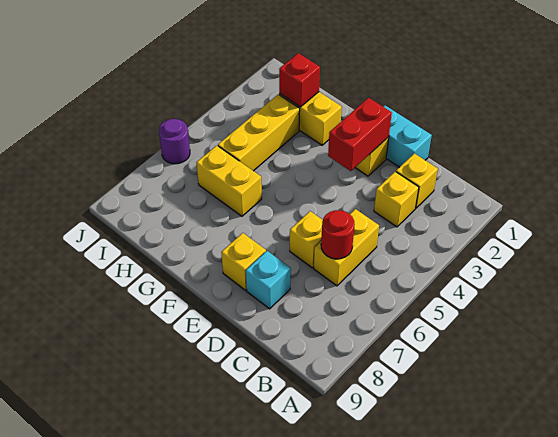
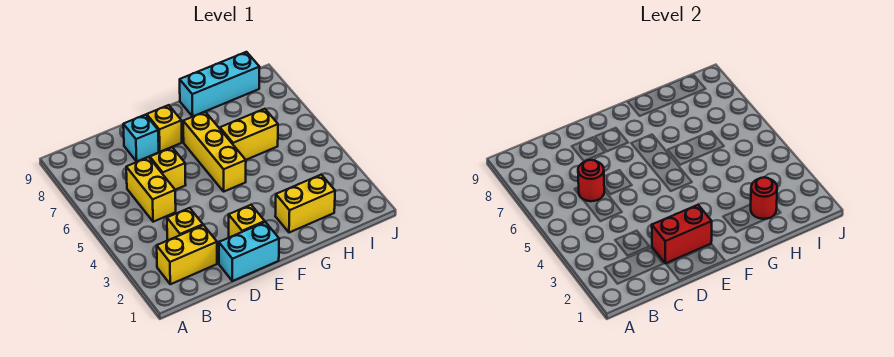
yellow brick C2 level 1 -> yellow brick B2:C2 level 1
red brick E2:E3 level 2 -> red brick D2:E2 level 2
none -> cyan brick G9:I9 level 1
red brick H2 level 2 -> red round brick H2 level 2
yellow brick H3:H5 level 1 -> yellow brick F5:F7 level 1
purple round brick J6 level 1 -> none

